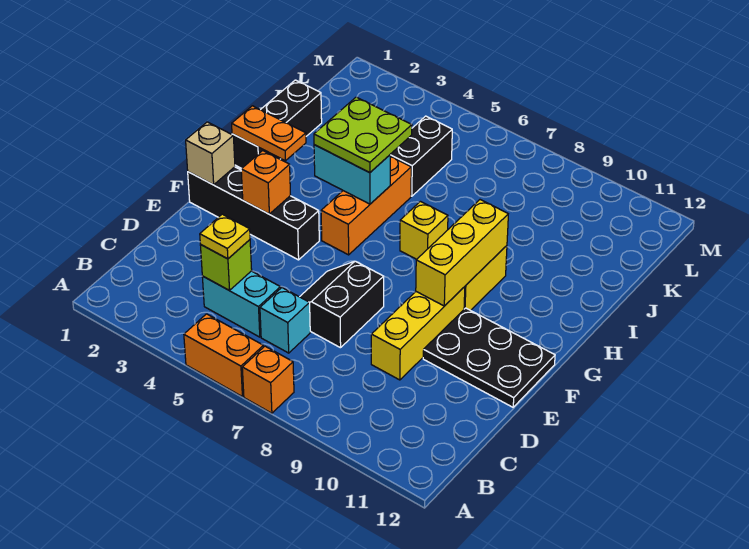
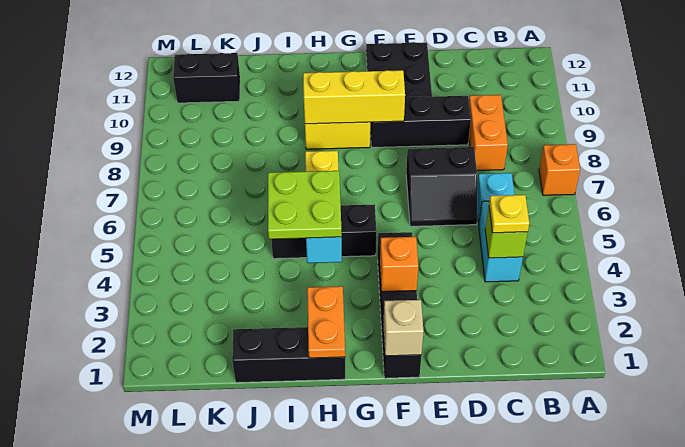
orange brick A5:A6 level 1 -> orange brick C8:C9 level 1
yellow brick D9:F9 level 1 -> black brick D9:F9 level 1
orange brick G5:I5 level 1 -> black brick G5:I5 level 1
black brick J5:K5 level 1 -> black brick K11:L11 level 1

